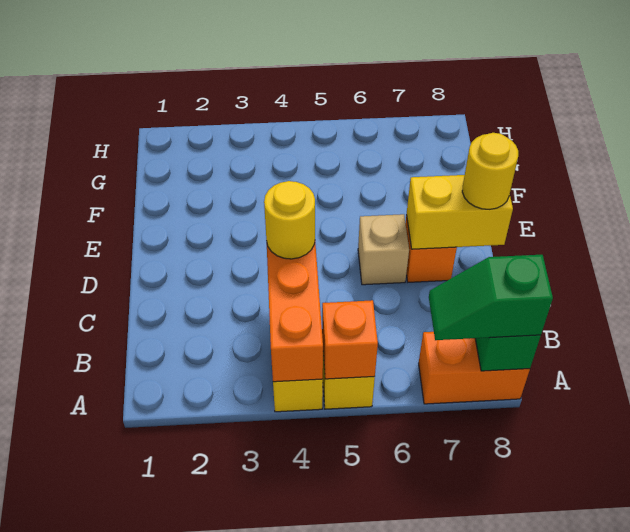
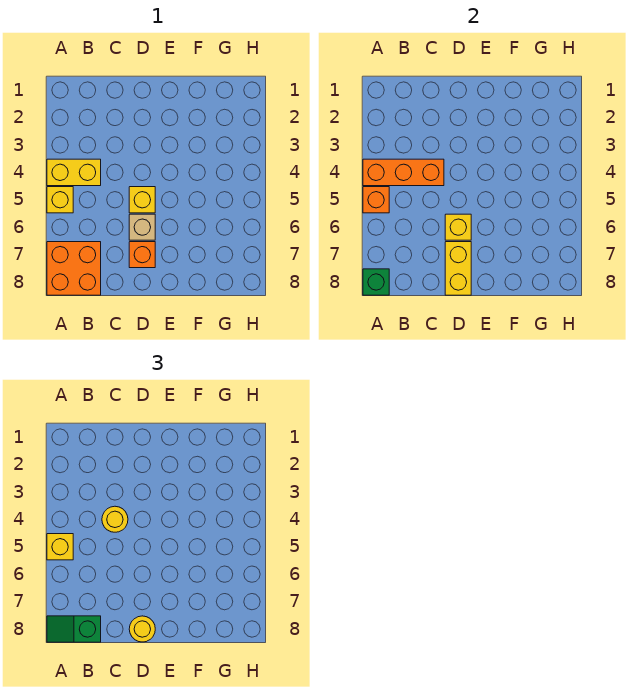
none -> yellow brick A5 level 3
orange brick A7:A8 level 1 -> orange brick A7:B8 level 1
green slope A7:A8 level 3 top 8 -> green slope A8:B8 level 3 top B
none -> yellow brick D5 level 1
none -> yellow brick D6 level 2

